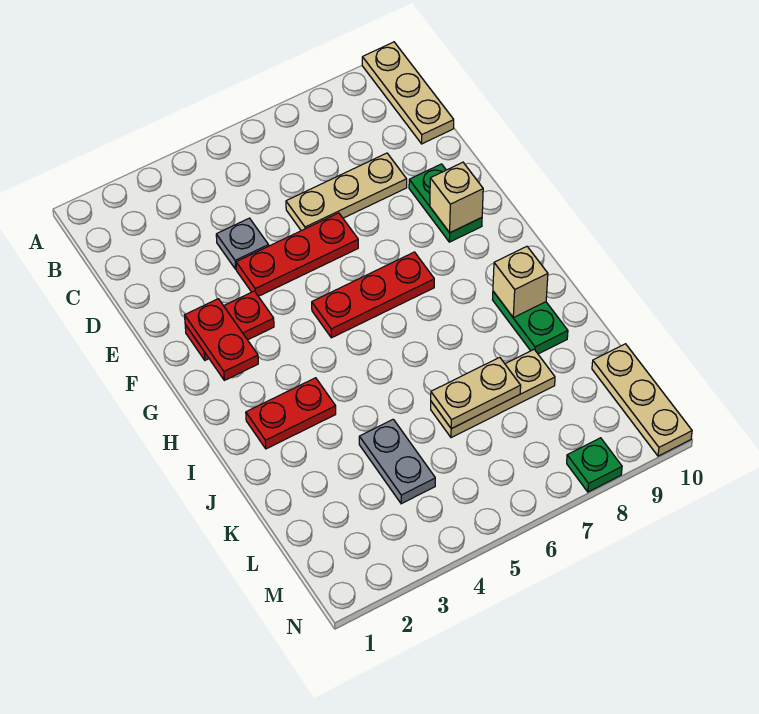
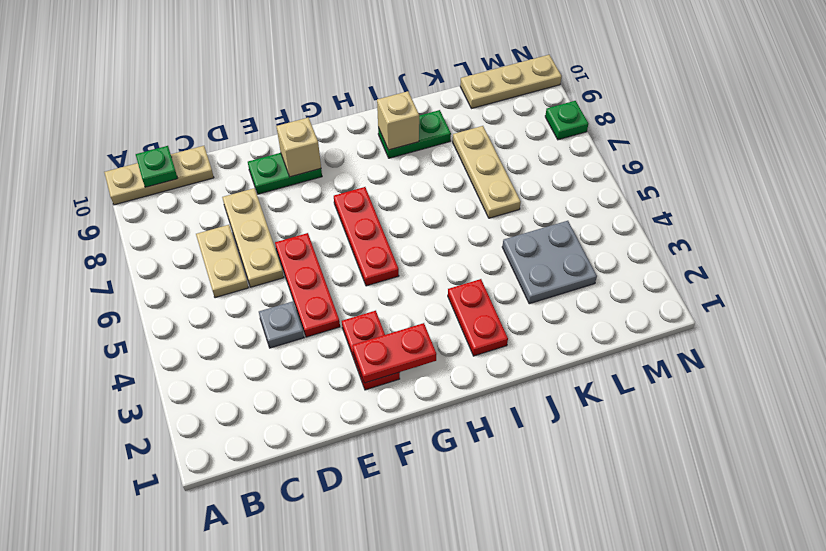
none -> green plate B10 level 2
grey plate K4:L4 level 1 -> grey plate K3:L4 level 1
tan plate K6:K7 level 2 -> tan plate C6:C7 level 1

